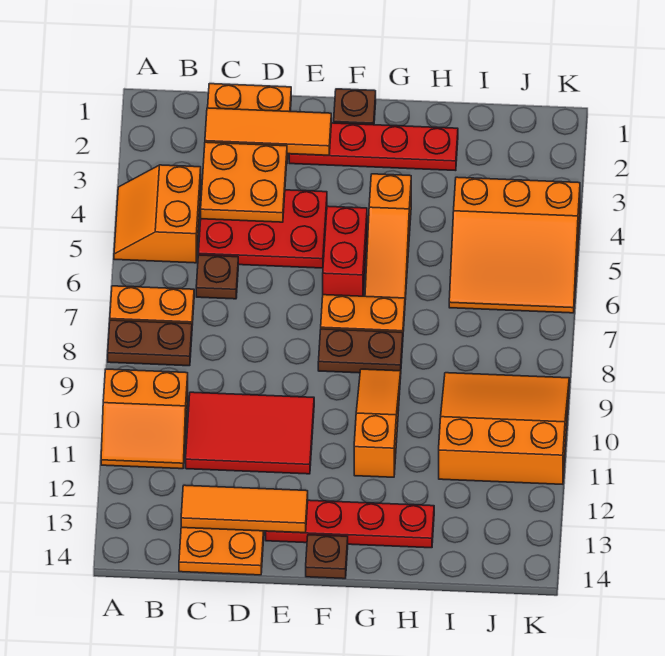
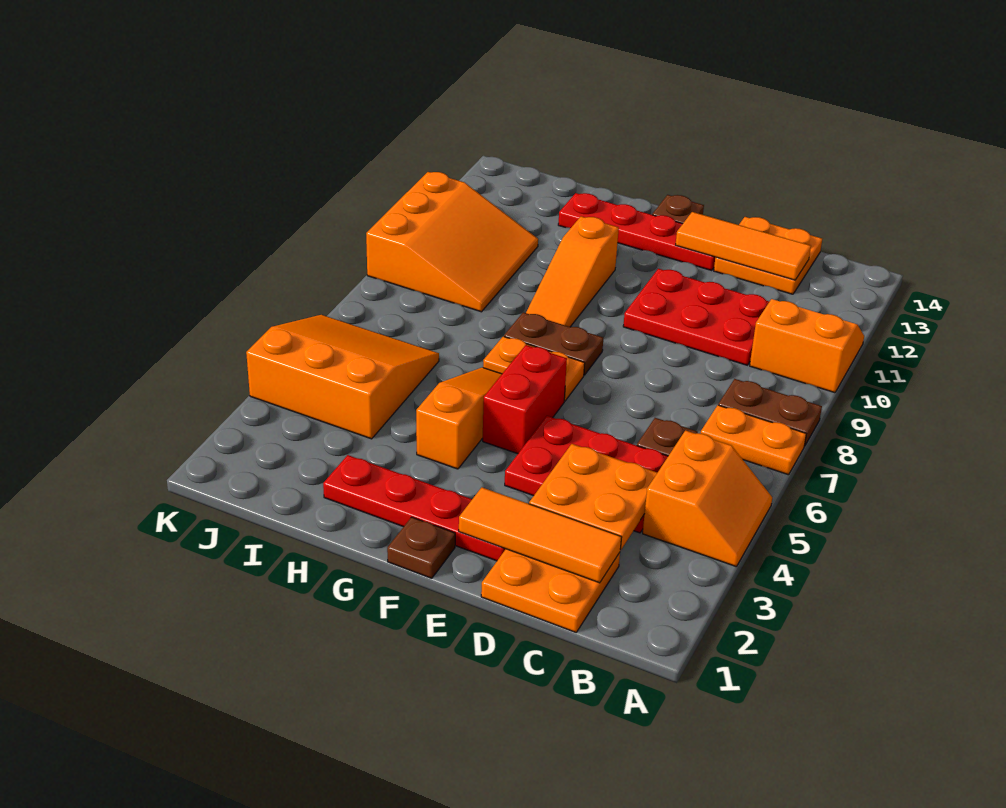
red tile C10:E11 level 1 -> red plate C10:E11 level 1
orange slope I9:K11 level 1 top 11 -> orange slope I9:K11 level 1 top K

